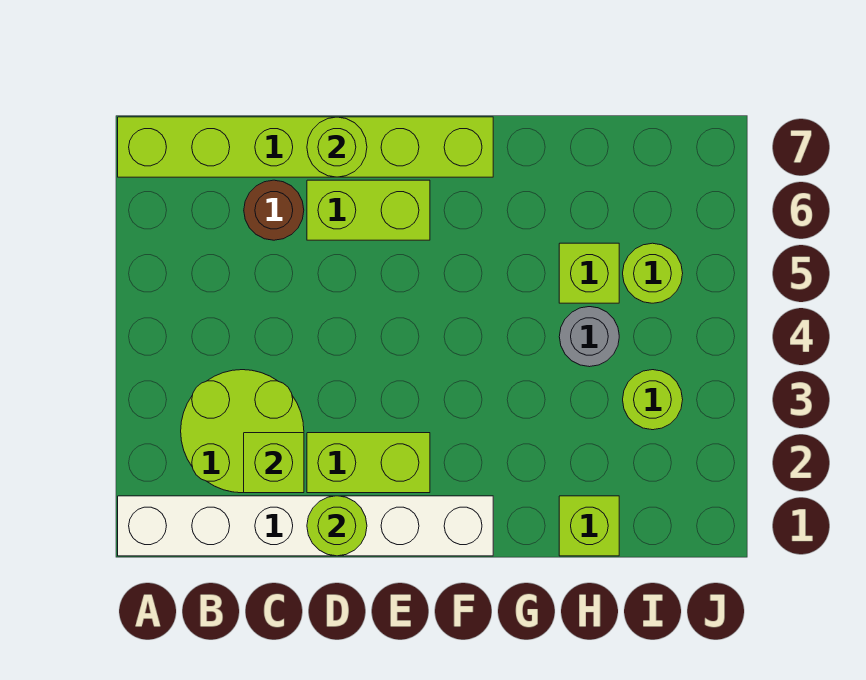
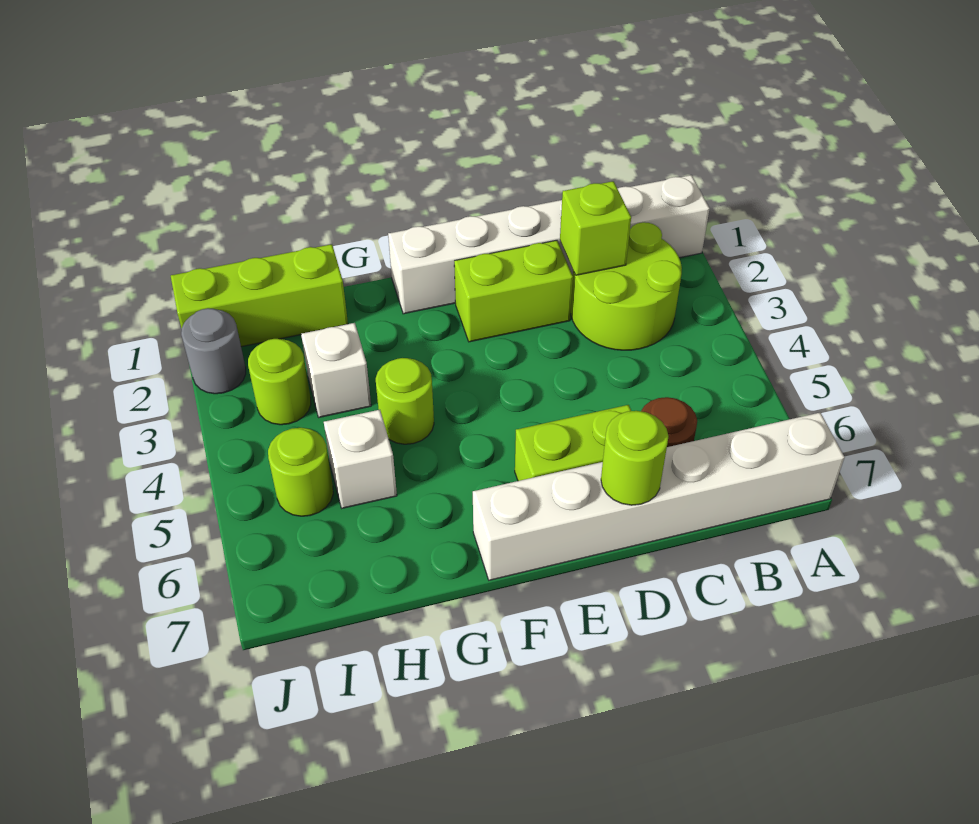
lime brick A7:F7 level 1 -> white brick A7:F7 level 1
lime round brick D1 level 2 -> lime round brick G4 level 1
lime brick H1 level 1 -> lime brick H1:J1 level 1
none -> white brick H3 level 1
grey round brick H4 level 1 -> grey round brick J2 level 1
lime brick H5 level 1 -> white brick H5 level 1

